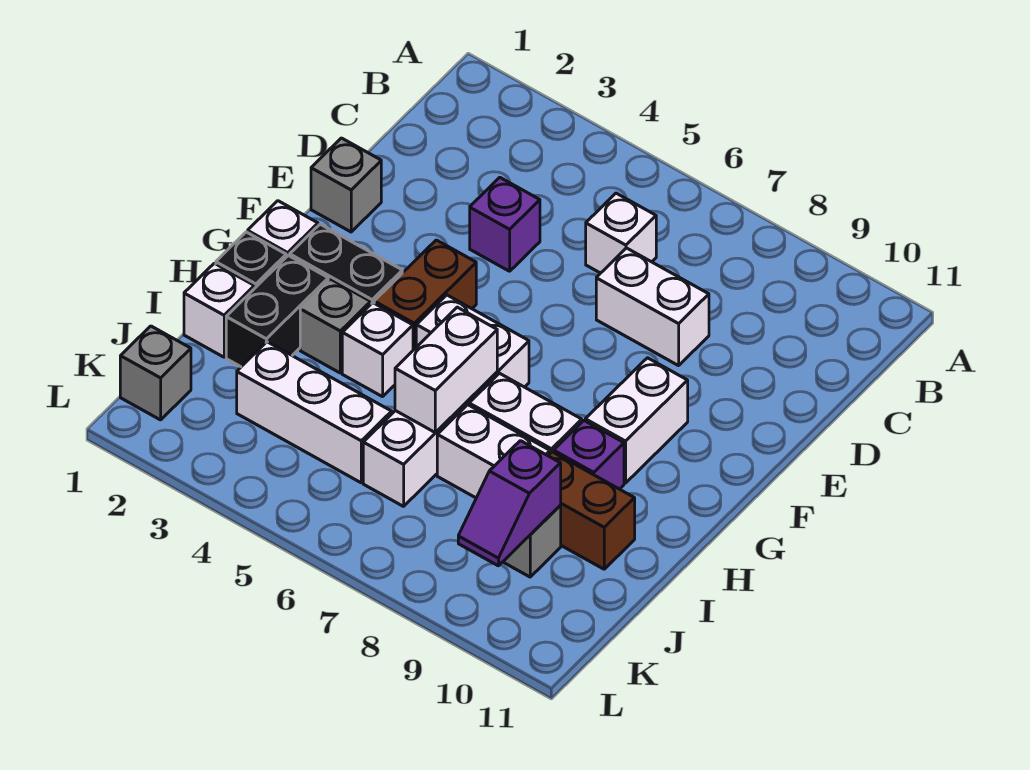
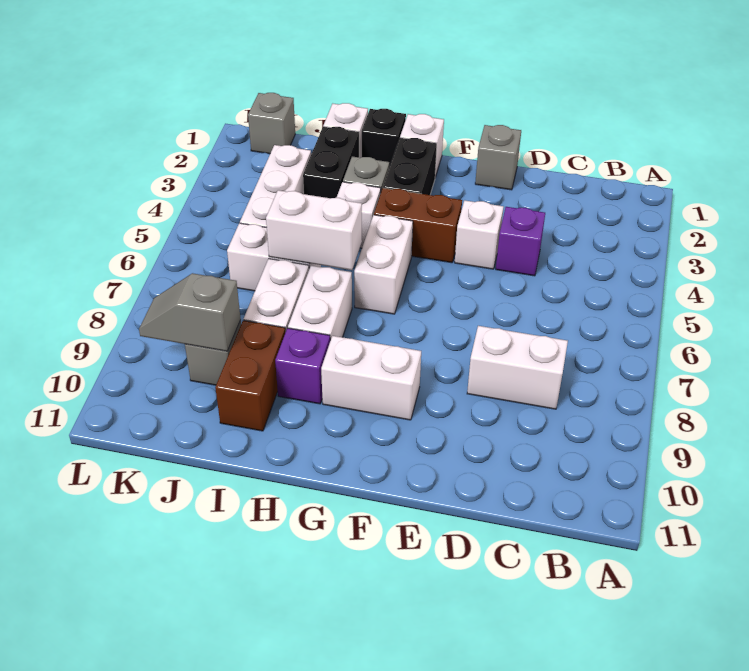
white brick C6 level 1 -> white brick E4 level 1
white brick D7:D8 level 1 -> white brick C8:D8 level 1
black brick H2:I2 level 1 -> black brick I2:I3 level 1
purple slope J9:K9 level 2 top J -> grey slope J9:K9 level 2 top J

